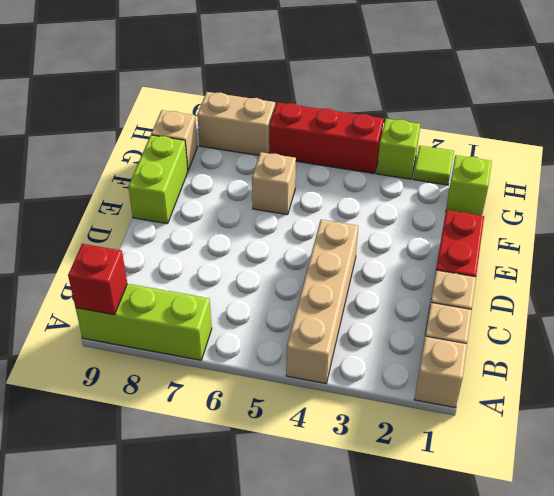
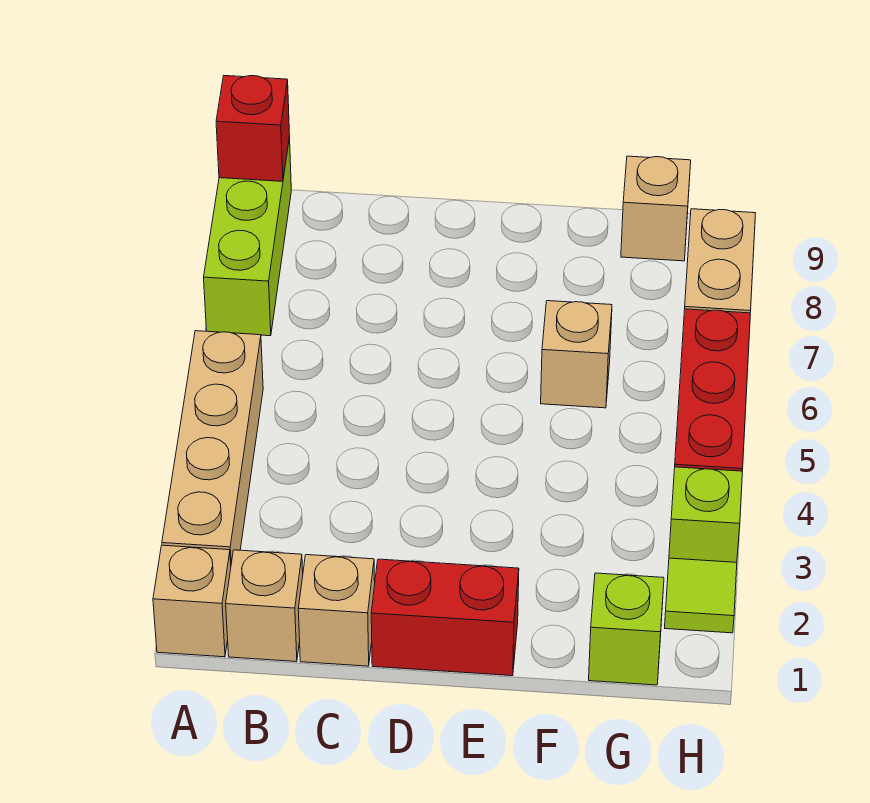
tan brick A4:D4 level 1 -> tan brick A2:A5 level 1
lime brick E9:F9 level 1 -> none

